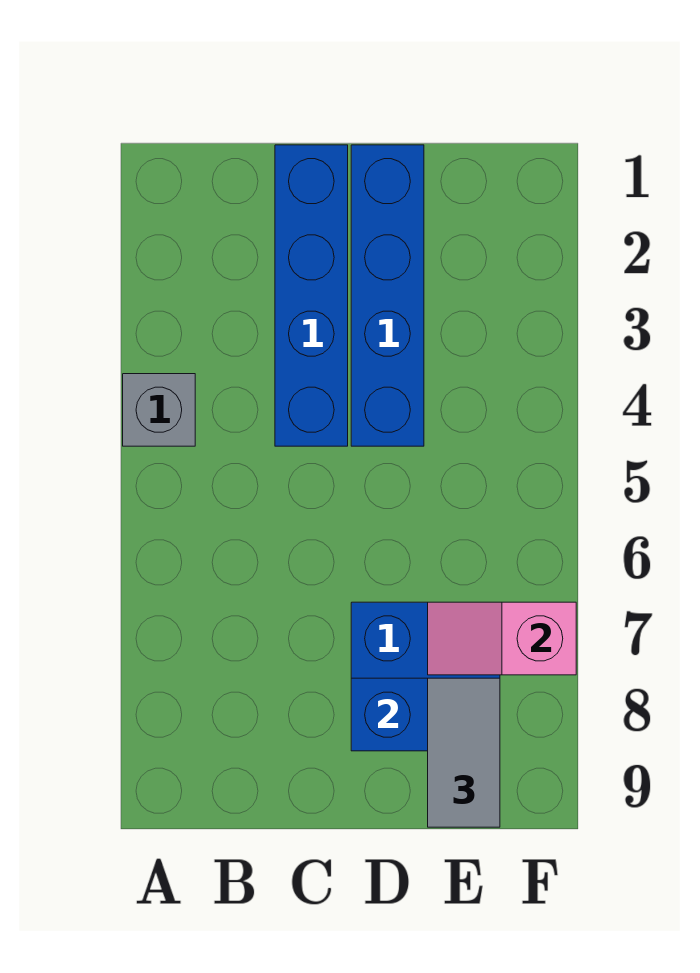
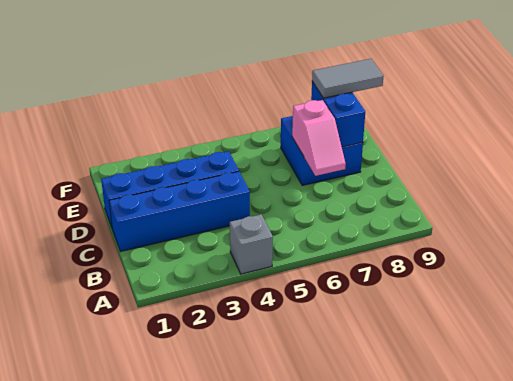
pink slope E7:F7 level 2 top F -> pink slope C7:D7 level 2 top D

